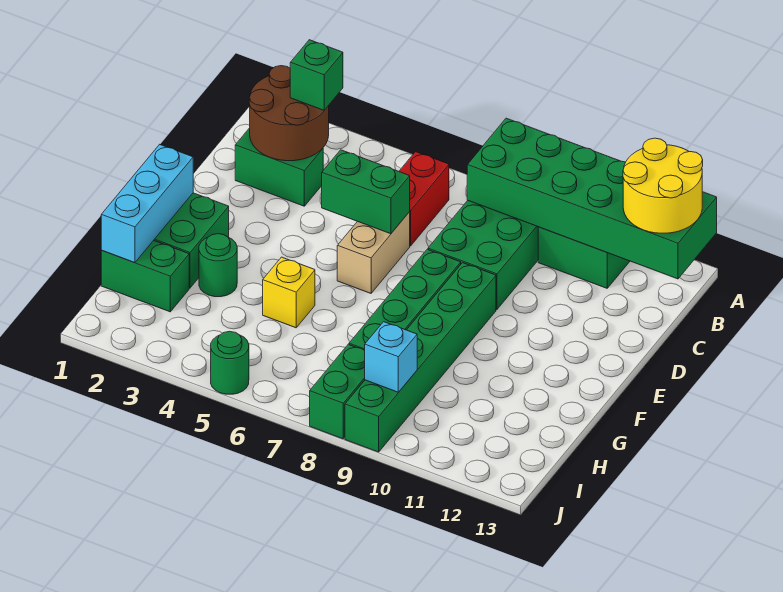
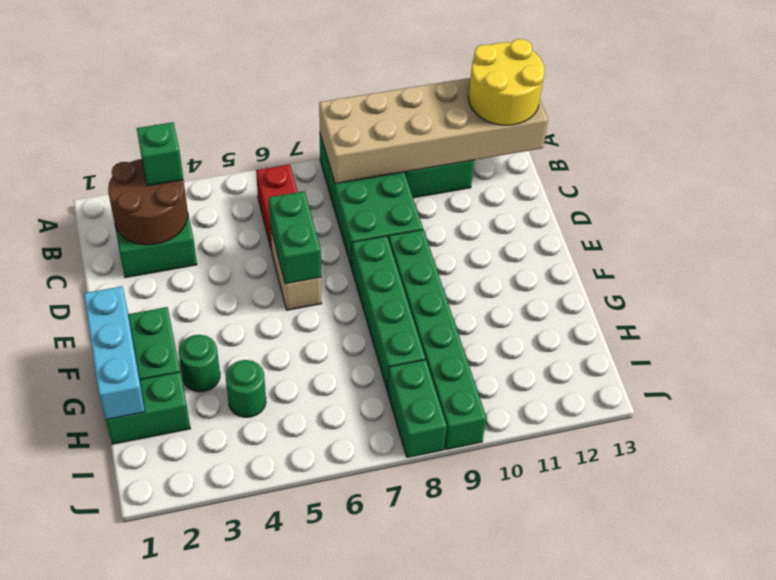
green brick A8:B13 level 2 -> tan brick A8:B13 level 2
green brick D5:D6 level 2 -> green brick D6:E6 level 2
yellow brick G5 level 1 -> none
cyan brick I9 level 2 -> none
green round brick J5 level 1 -> green round brick H4 level 1

